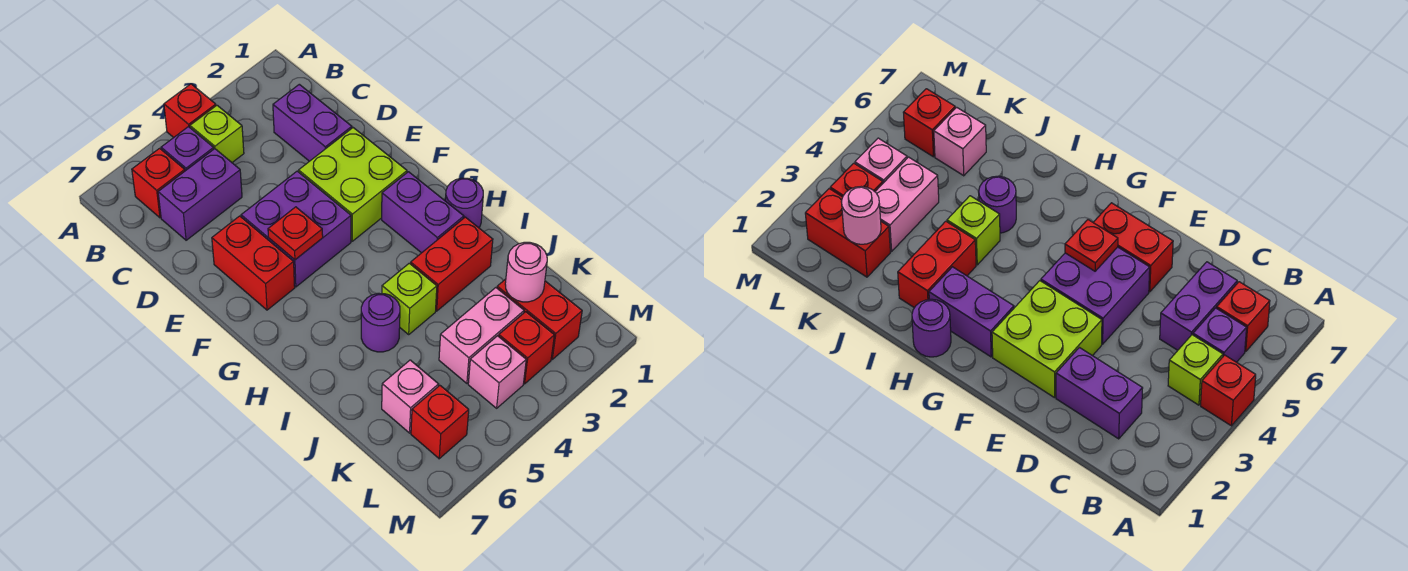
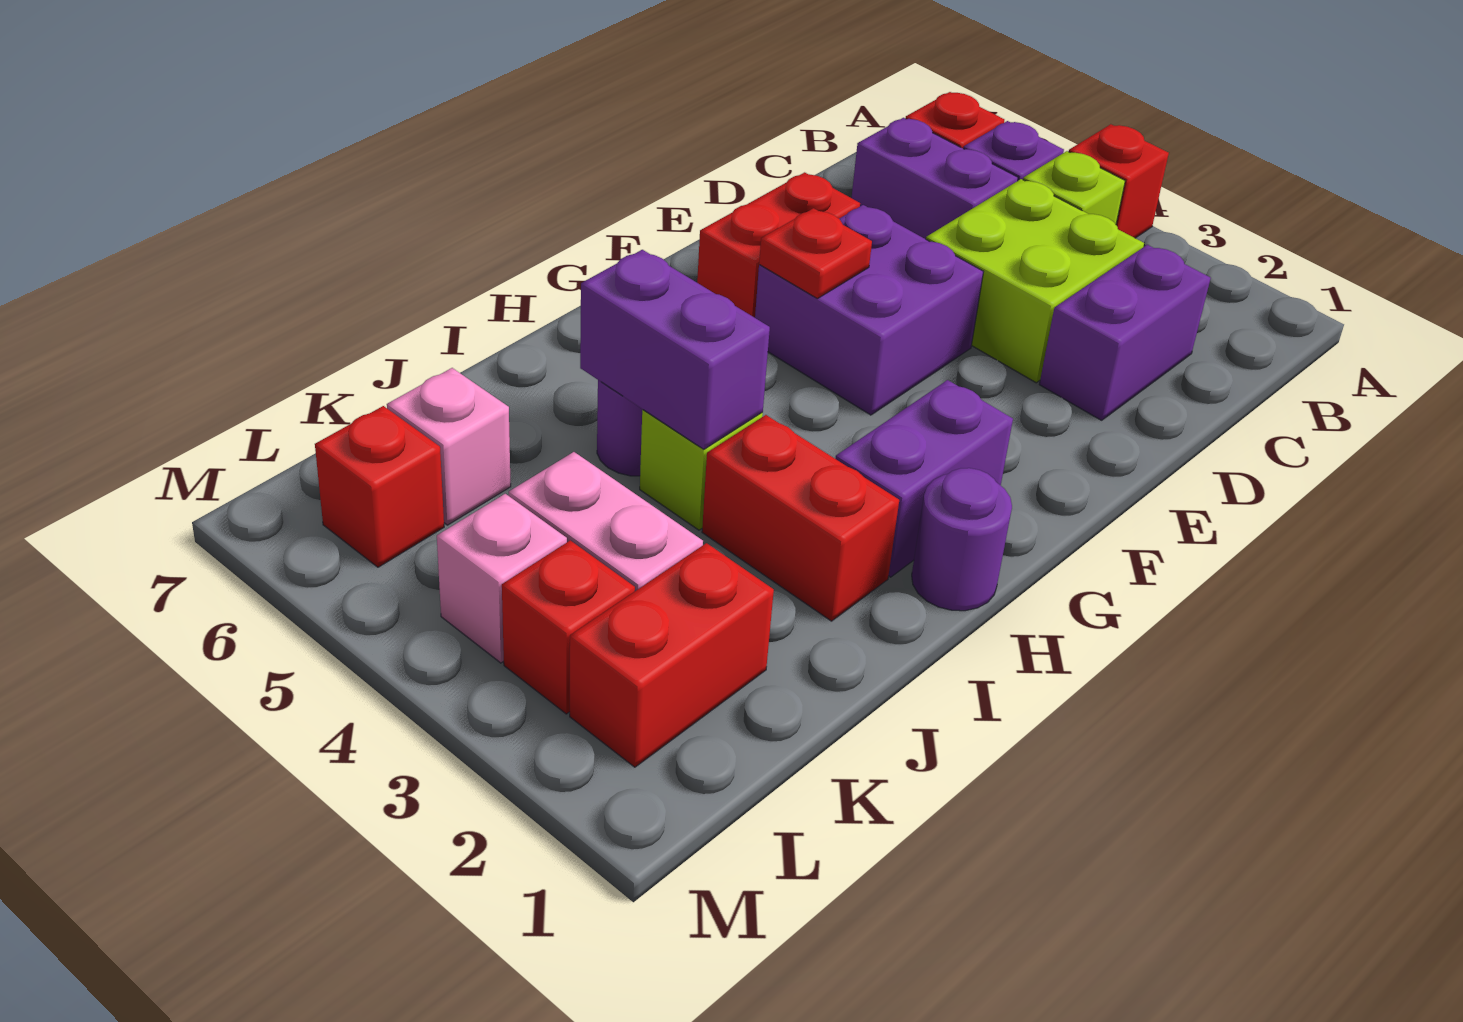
lime brick E2:F3 level 1 -> lime brick C3:D4 level 1
none -> purple brick I4:I5 level 2
pink round brick K2 level 2 -> none

